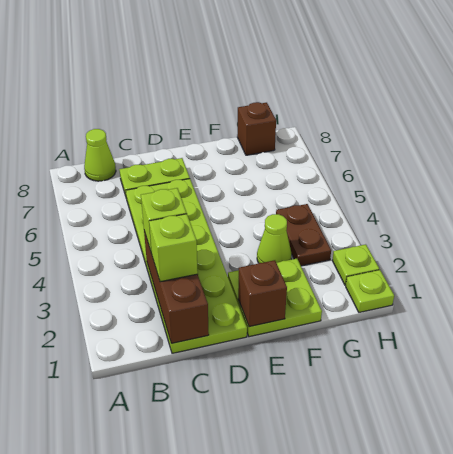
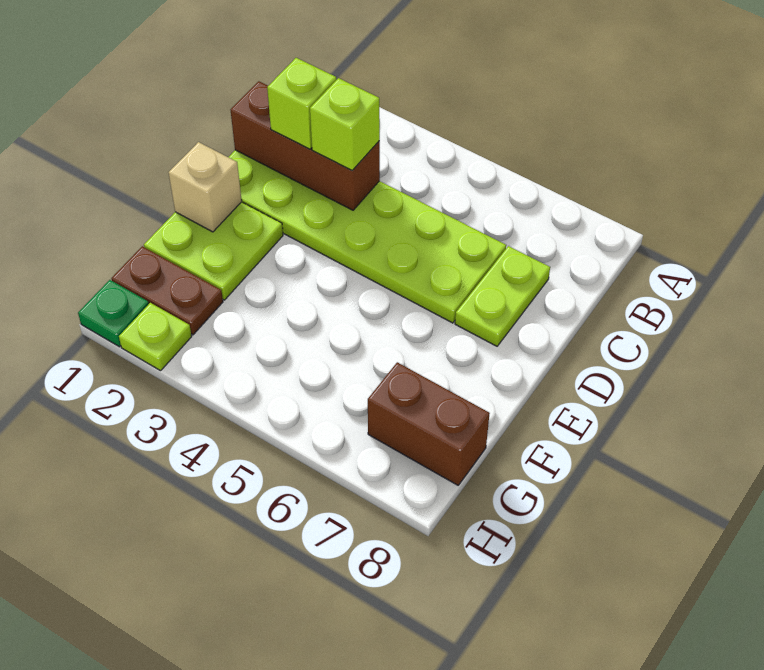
lime cone B8 level 1 -> none
brown brick E1 level 2 -> tan brick E1 level 2
lime cone F3 level 1 -> none
brown plate G3:G4 level 1 -> brown plate G1:G2 level 1
brown brick G8 level 1 -> brown brick G7:G8 level 1
lime plate H1 level 1 -> green plate H1 level 1

